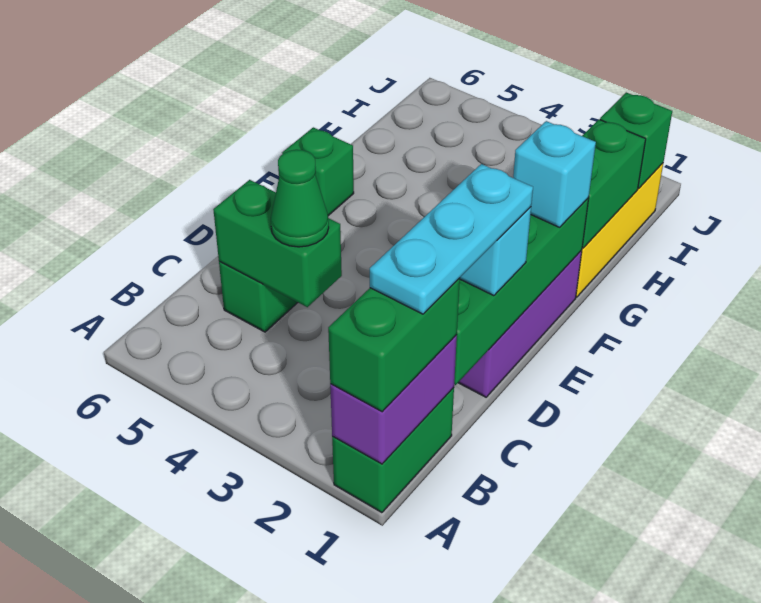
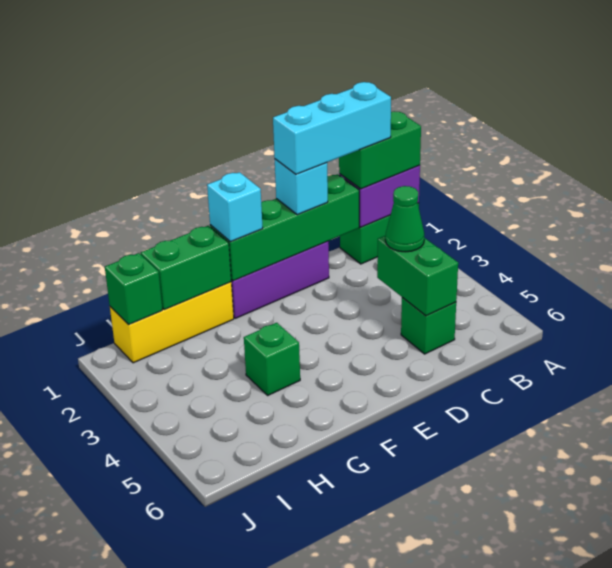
cyan plate B1:D1 level 4 -> cyan brick B1:D1 level 4
green brick F6 level 1 -> green brick G4 level 1

